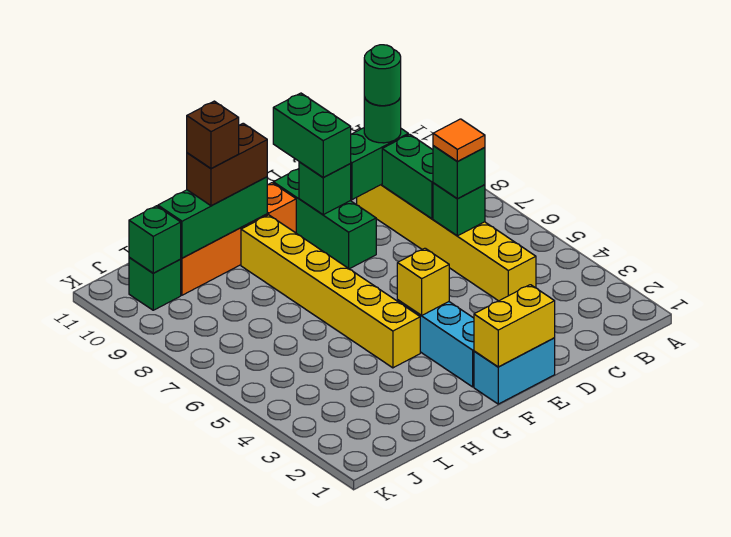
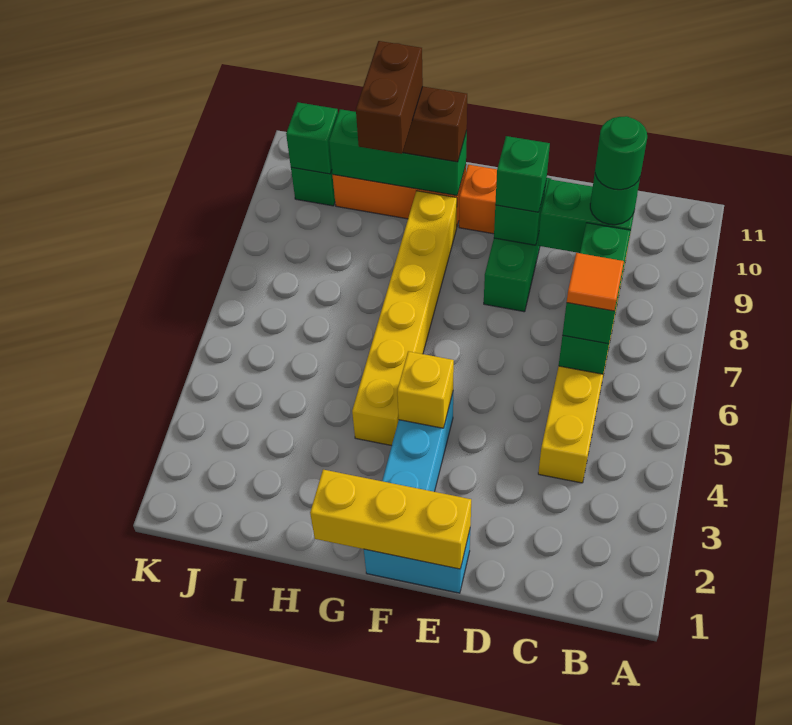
yellow brick E1:F1 level 2 -> yellow brick E1:G1 level 2
green brick E9:E10 level 3 -> green brick E9 level 3
brown brick H10 level 4 -> brown brick H9:H10 level 4

